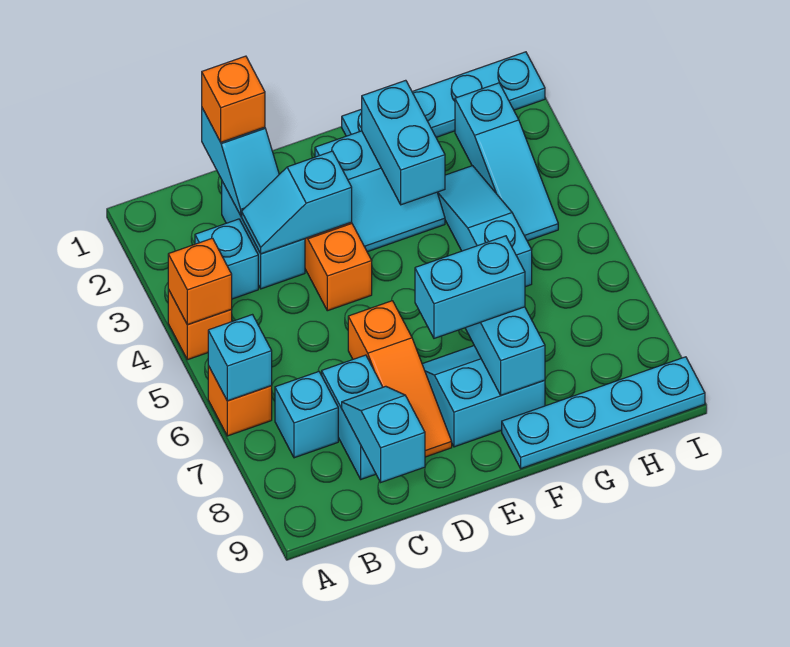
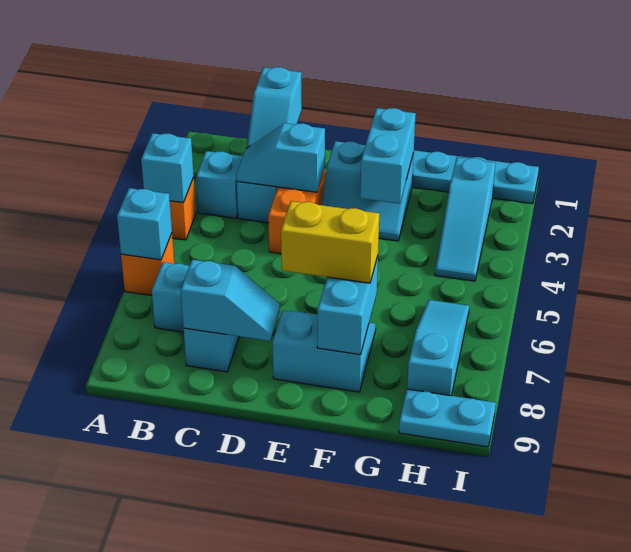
orange brick A4 level 2 -> cyan brick A4 level 2
orange brick C1 level 3 -> none
cyan slope C8:C9 level 2 top 9 -> cyan slope C8:D8 level 2 top C
orange slope D6:D8 level 1 top 6 -> none
cyan brick E7:F7 level 3 -> yellow brick E7:F7 level 3
cyan plate F9:I9 level 1 -> cyan plate H9:I9 level 1
cyan slope G3:G5 level 1 top 5 -> cyan slope H6:H8 level 1 top 8

